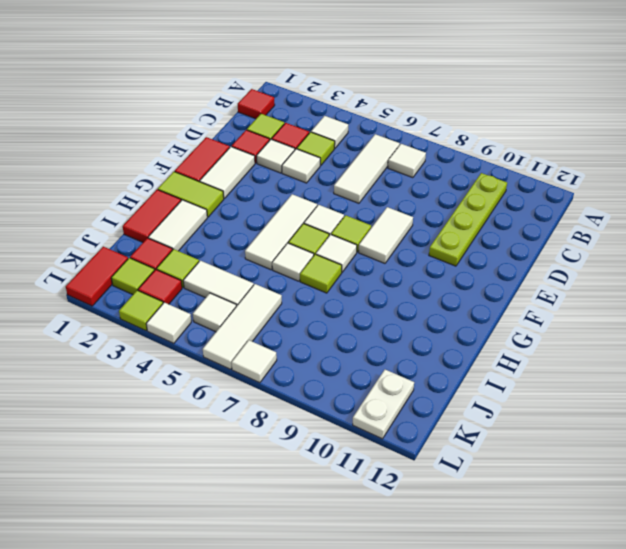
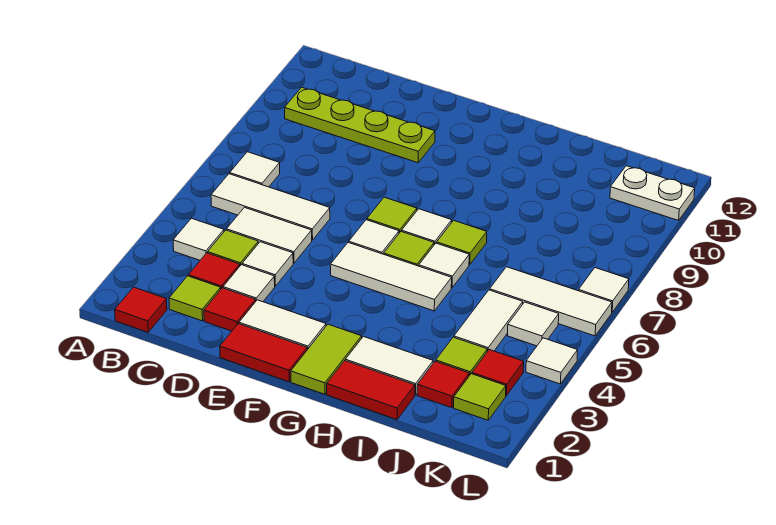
white tile E8:F8 level 1 -> white tile C5:D5 level 1
red tile K1:L1 level 1 -> none
lime tile L3 level 1 -> none

